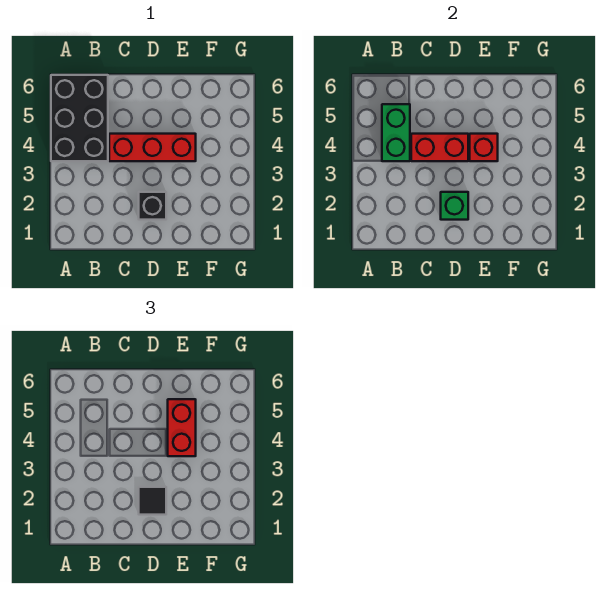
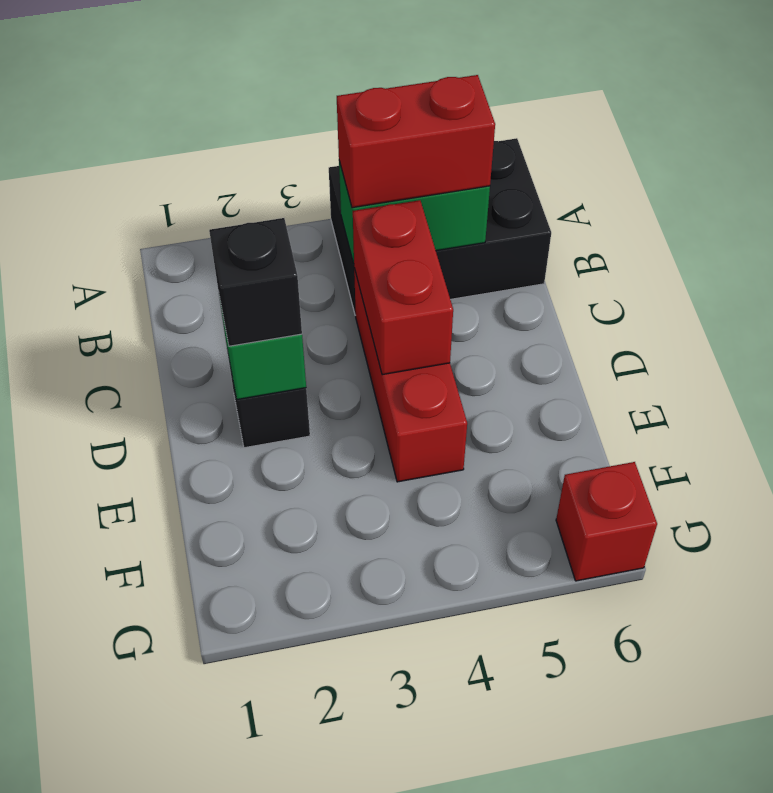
black tile D2 level 3 -> black brick D2 level 3
red brick E4 level 2 -> red brick G6 level 1
red brick E4:E5 level 3 -> red brick B4:B5 level 3

